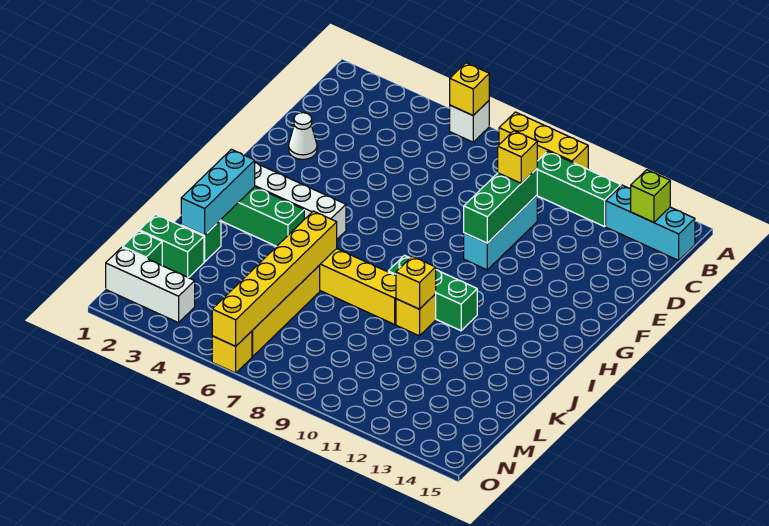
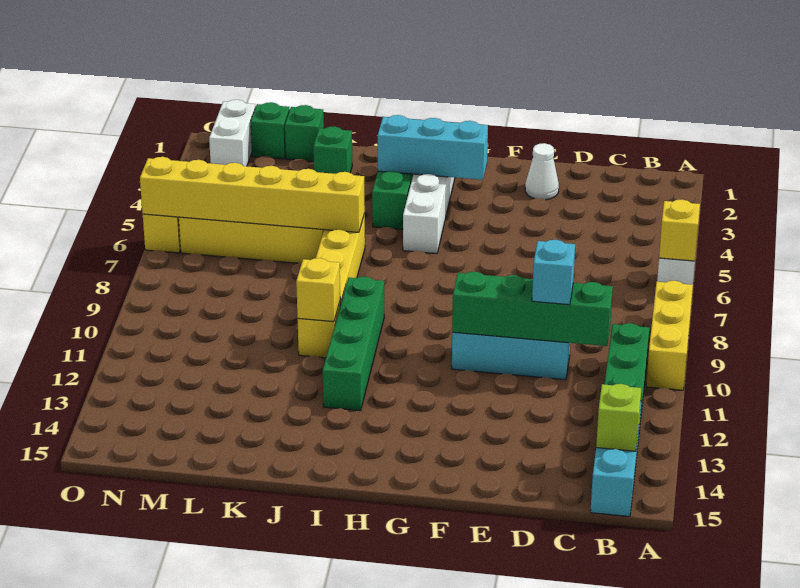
green brick D10:F10 level 2 -> green brick C10:F10 level 2
yellow brick D10 level 3 -> cyan brick D10 level 3
cyan brick I2:K2 level 2 -> cyan brick G3:I3 level 2
green brick I9:I11 level 1 -> green brick I9:I12 level 1
green brick L1:L2 level 1 -> green brick L1 level 1
white brick N1:N3 level 1 -> white brick N1:N2 level 1

